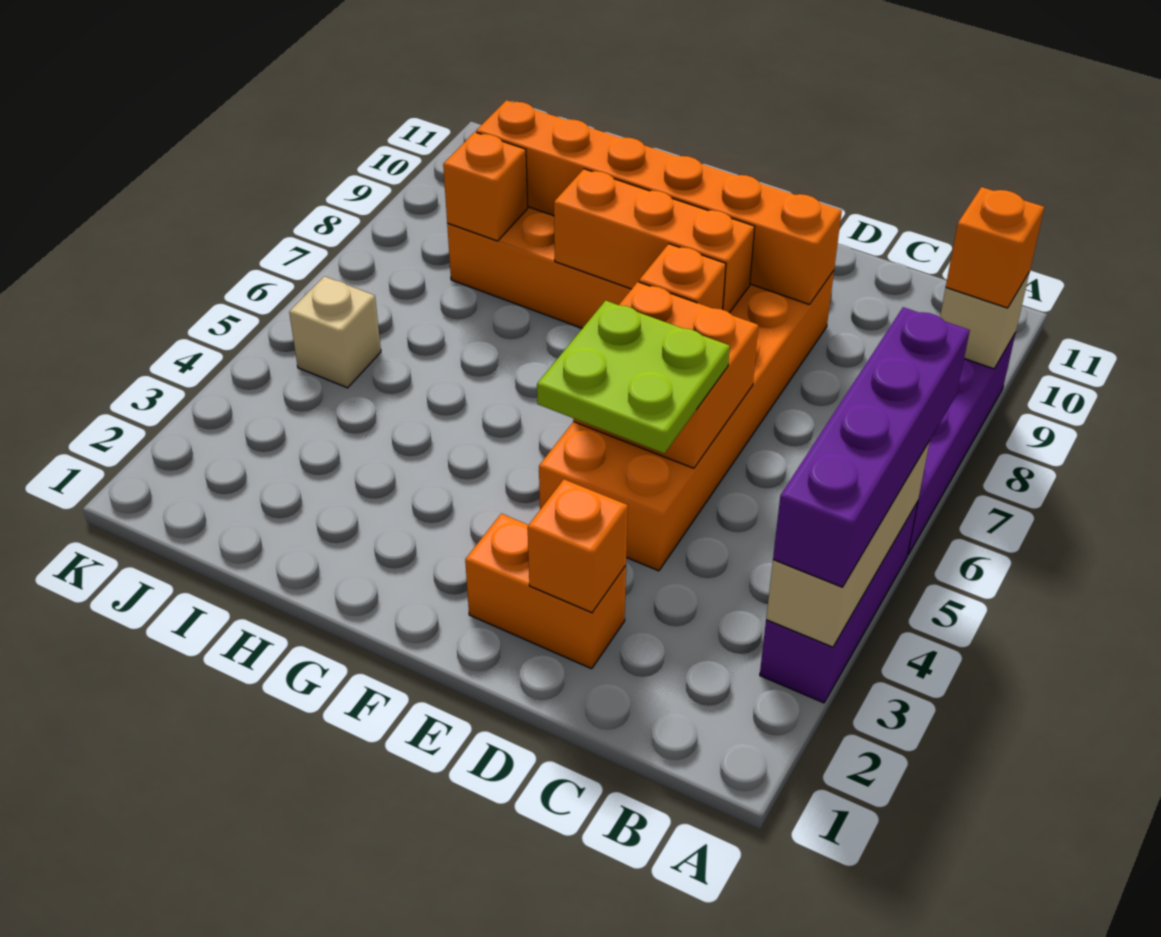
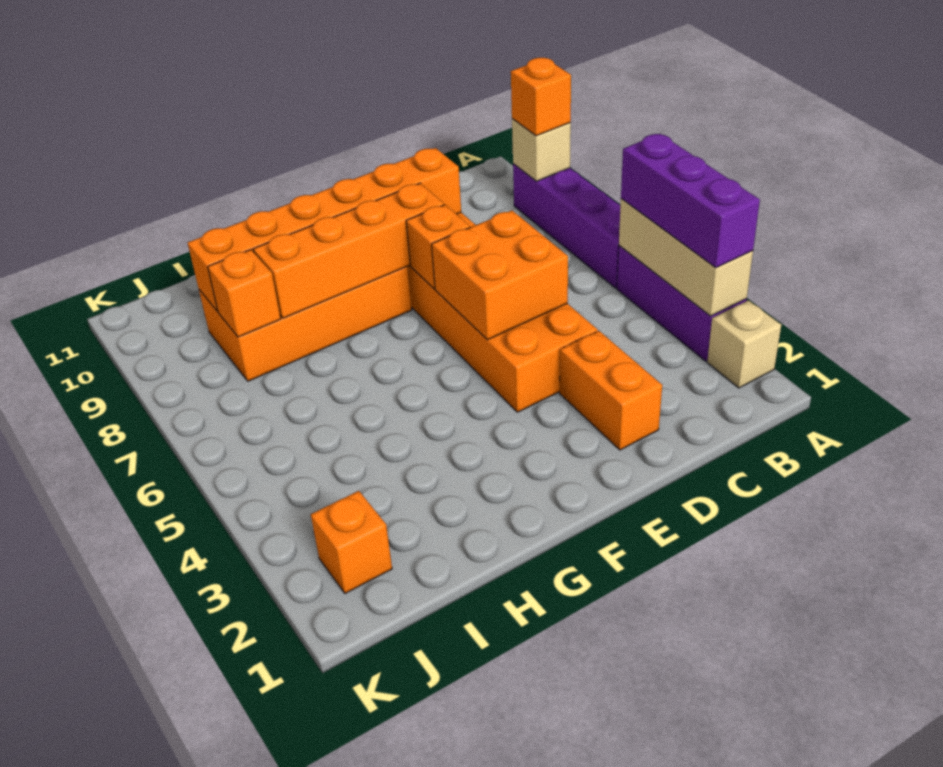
purple brick A3:A6 level 3 -> purple brick A3:A5 level 3
orange brick D2:E2 level 1 -> orange brick D2:D3 level 1
orange brick D2 level 2 -> orange brick J2 level 1
lime plate D4:E5 level 3 -> none
orange brick E8:G8 level 2 -> orange brick E8:H8 level 2
tan brick J5 level 1 -> tan brick A2 level 1

